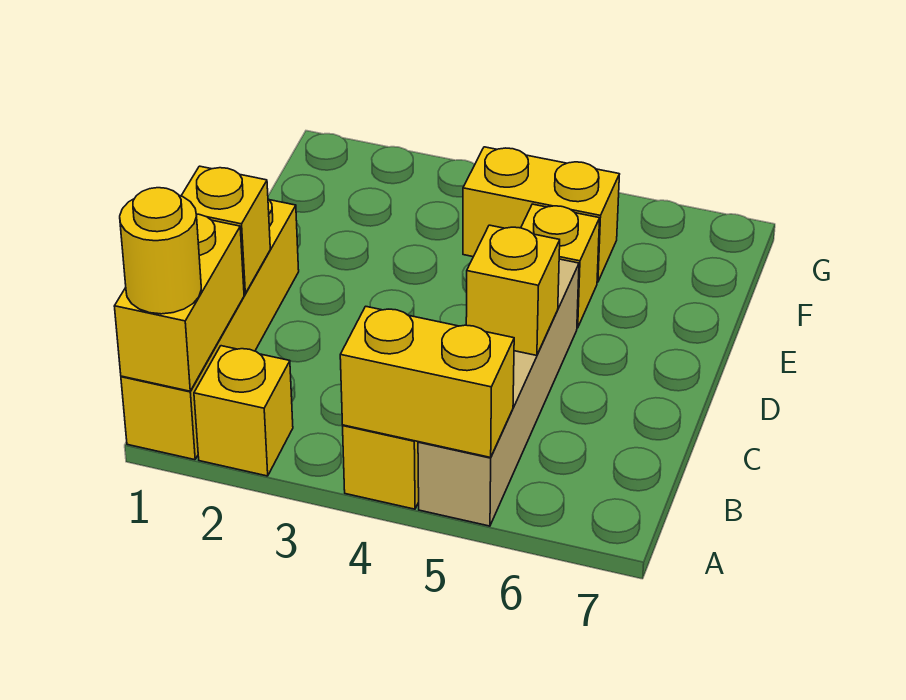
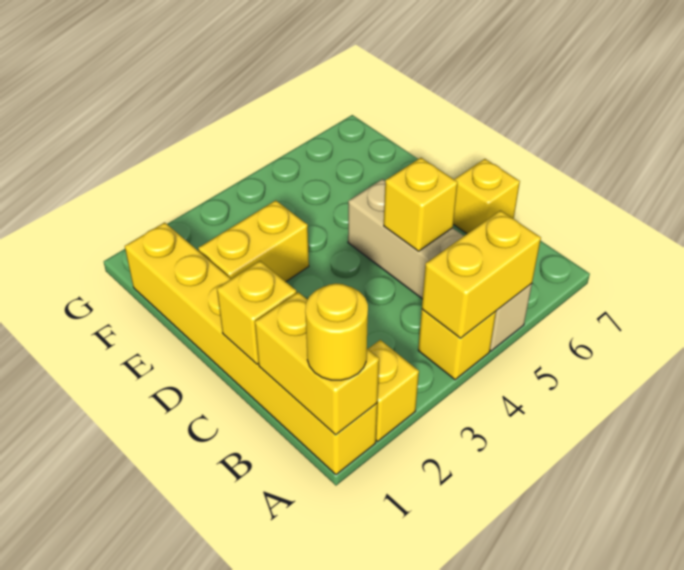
yellow brick A1:D1 level 1 -> yellow brick A1:F1 level 1
yellow brick E5 level 1 -> yellow brick C7 level 1
yellow brick F4:F5 level 1 -> yellow brick E2:E3 level 1

